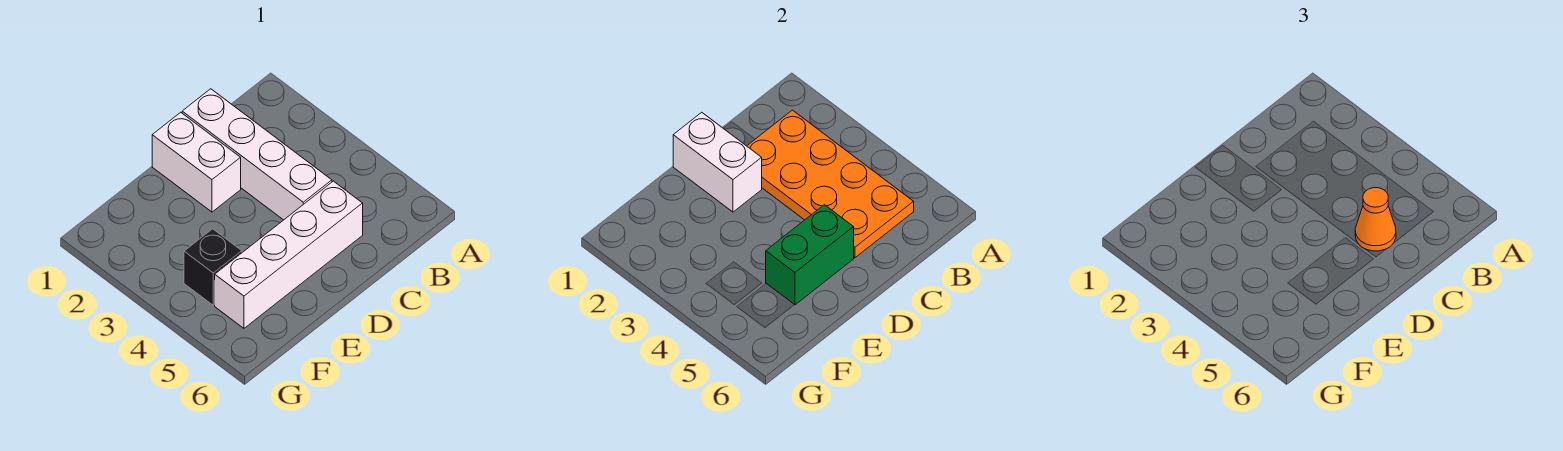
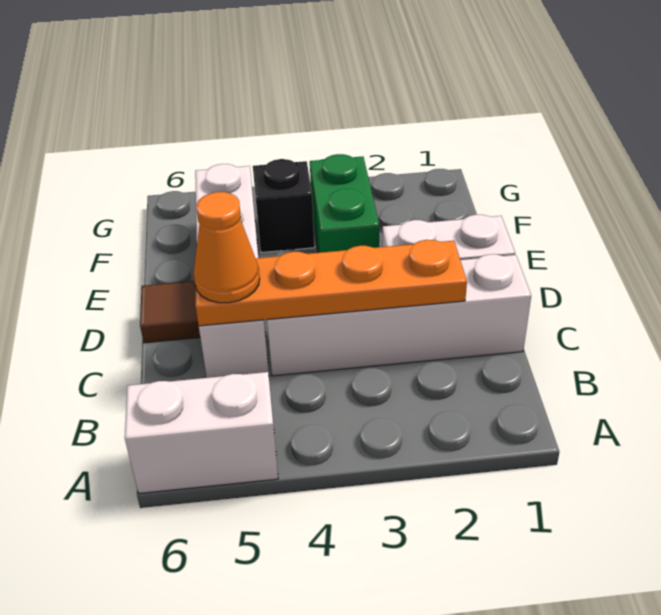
orange plate B2:C5 level 2 -> orange plate C2:C5 level 2
white brick D1:D2 level 2 -> white brick A5:A6 level 1
green brick D5:E5 level 2 -> green brick E3:F3 level 1
none -> brown tile D6 level 1

